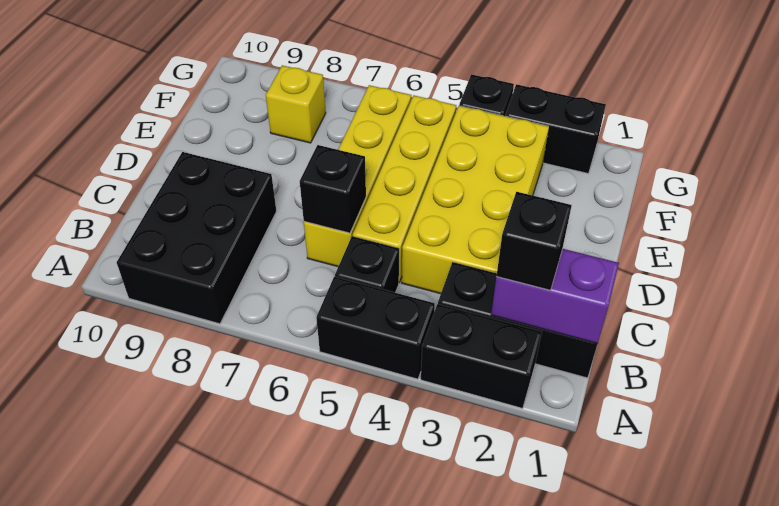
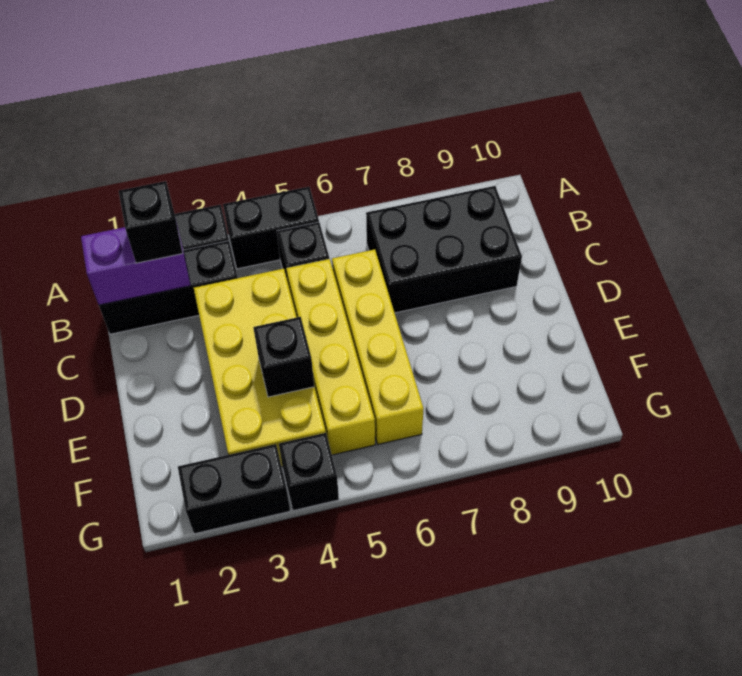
black brick A8:C9 level 1 -> black brick B7:C9 level 1
black brick C6 level 2 -> black brick E4 level 2
yellow brick F8 level 1 -> none

